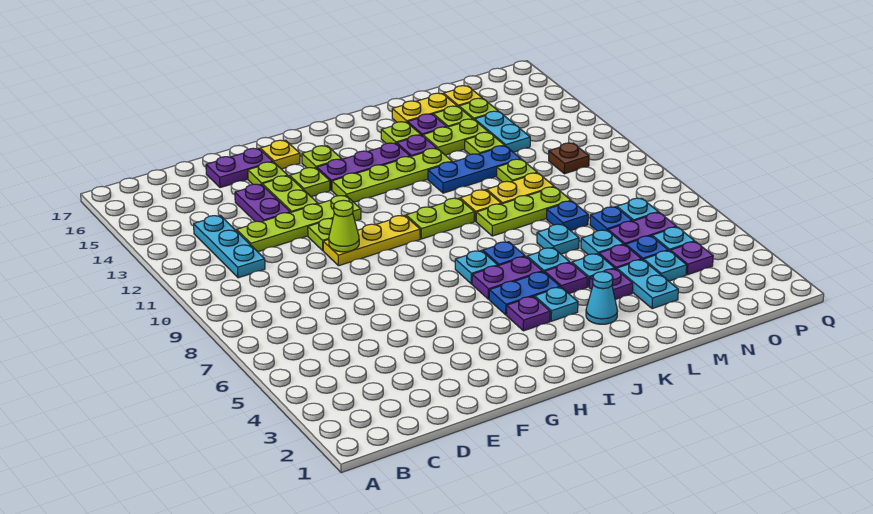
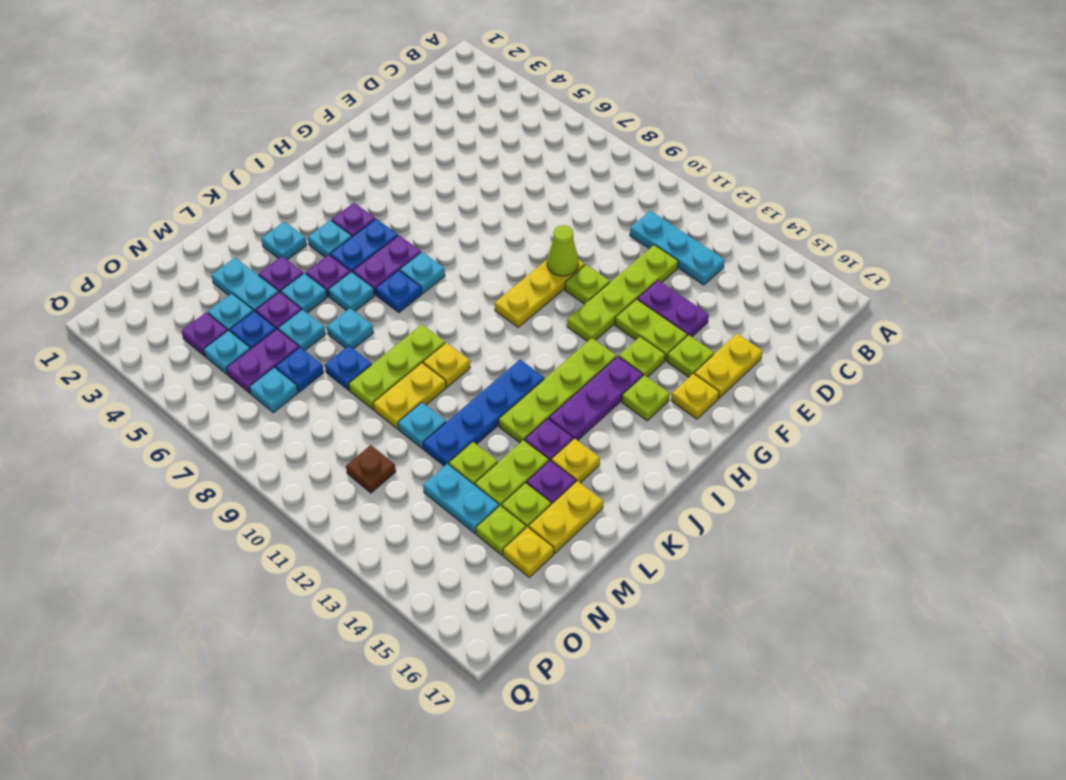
purple plate E16:F16 level 1 -> yellow plate E16:F16 level 1
lime plate I10:J10 level 1 -> none
cyan cone K3 level 1 -> cyan plate K3 level 1
blue plate K12:M12 level 1 -> blue plate J12:M12 level 1
lime plate K15 level 1 -> yellow plate K15 level 1
lime plate M11 level 1 -> cyan plate M11 level 1

